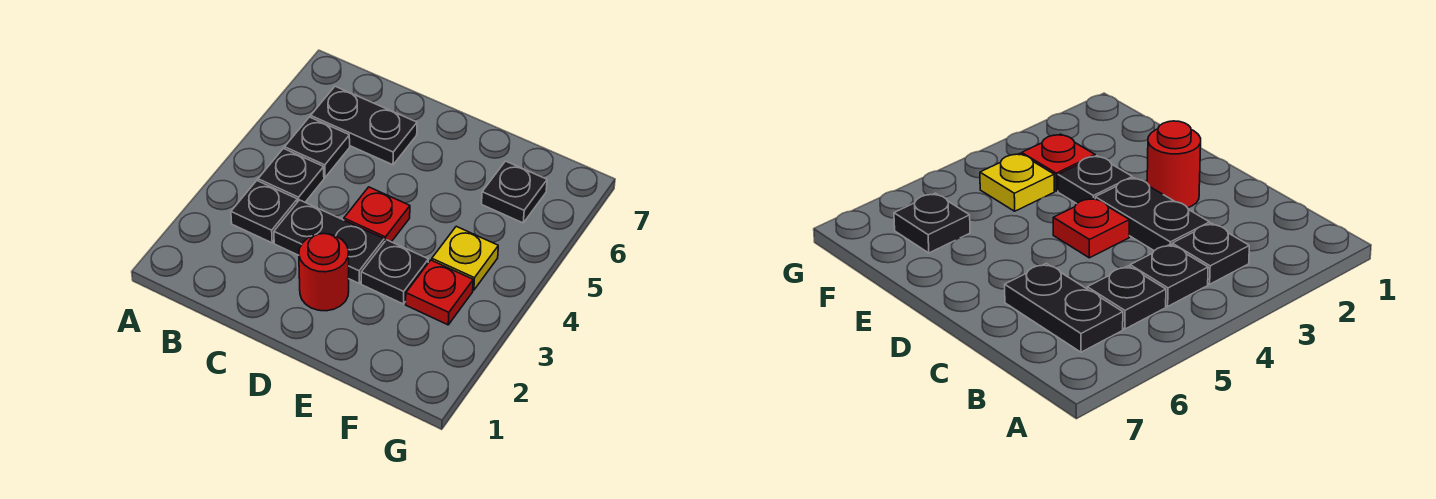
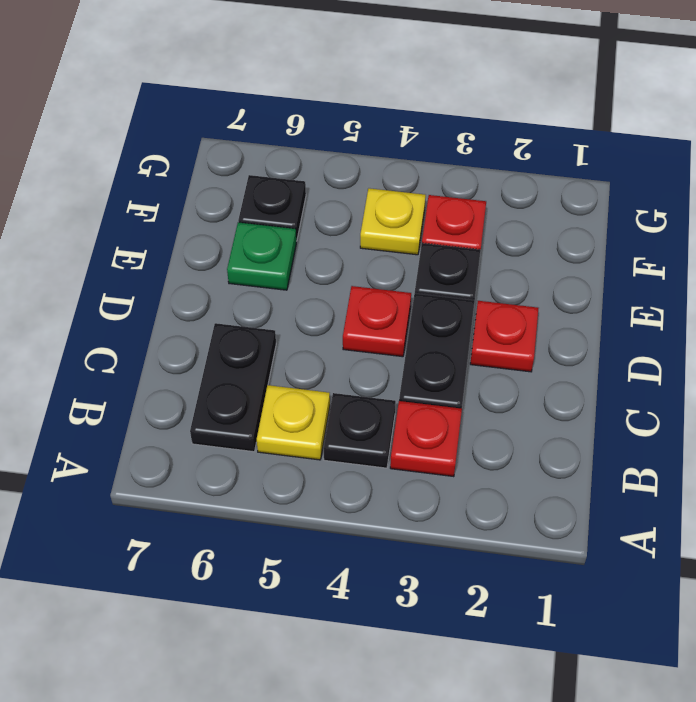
black plate B3 level 1 -> red plate B3 level 1
black plate B5 level 1 -> yellow plate B5 level 1
red round brick D2 level 1 -> red plate D2 level 1
none -> green plate E6 level 1

